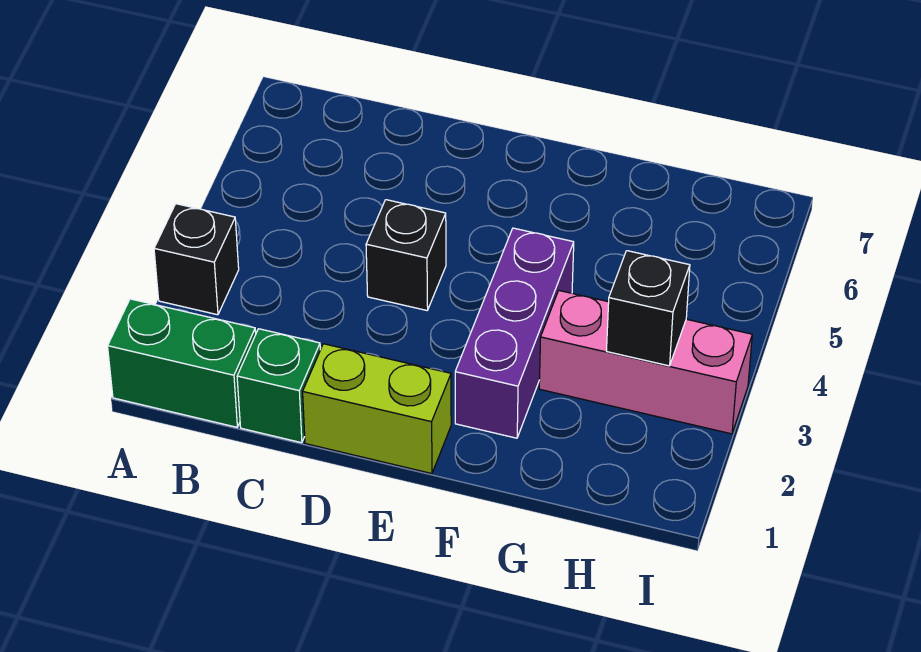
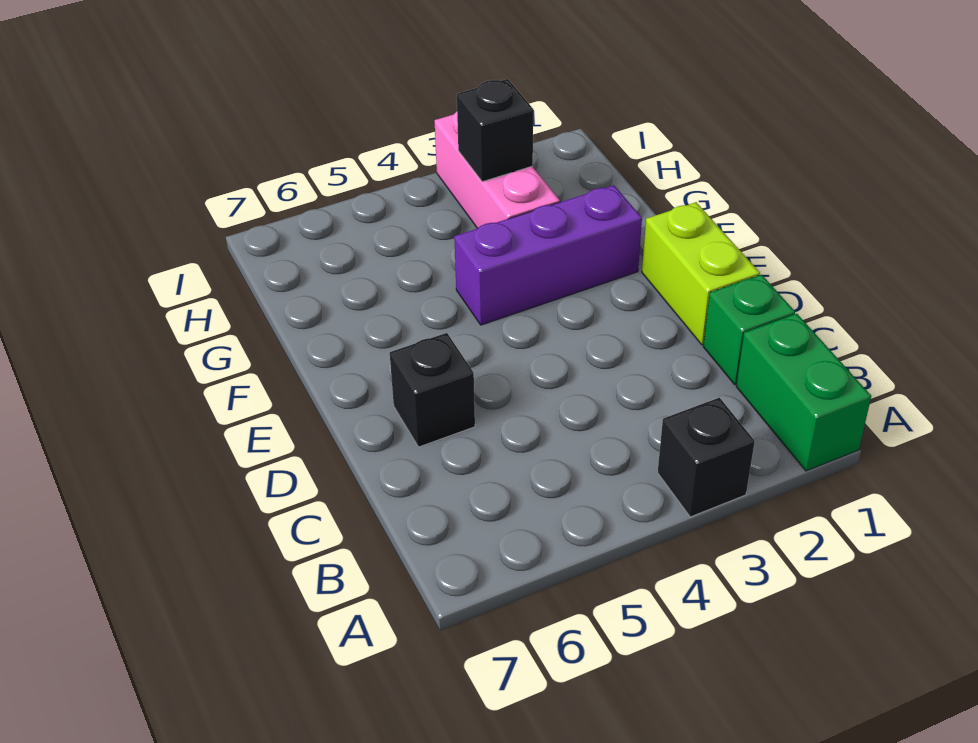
black brick D4 level 1 -> black brick D6 level 1

